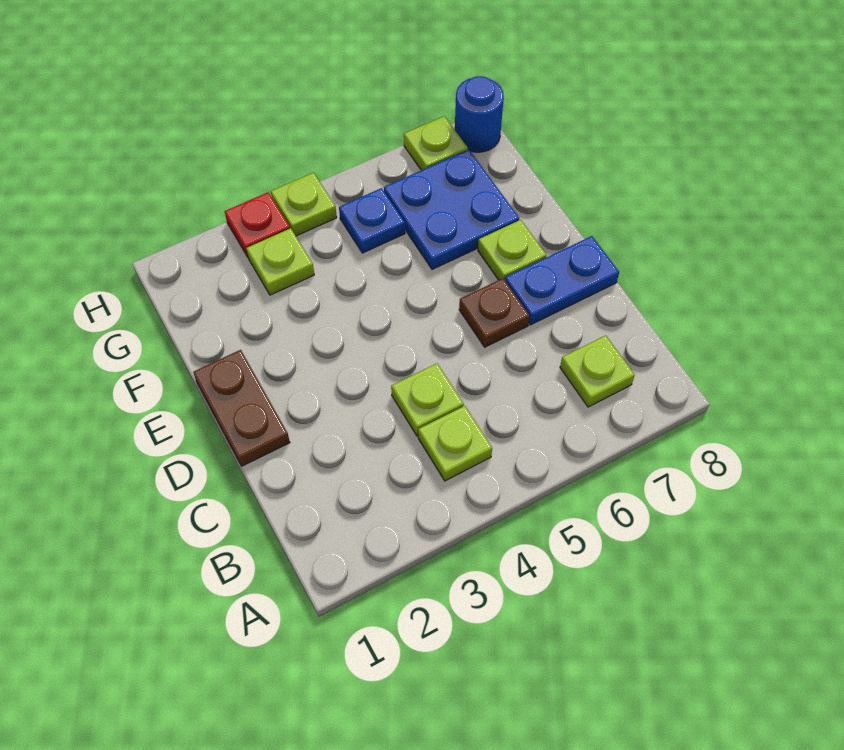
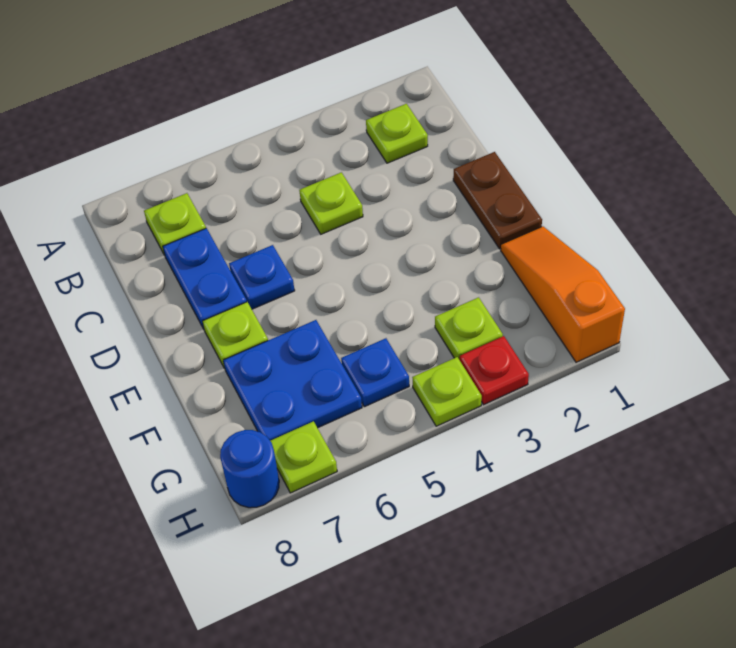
lime plate B4 level 1 -> lime plate B2 level 1
brown plate D6 level 1 -> blue plate D6 level 1
blue plate D7:D8 level 1 -> blue plate C7:D7 level 1
none -> orange slope F1:H1 level 1 top H

